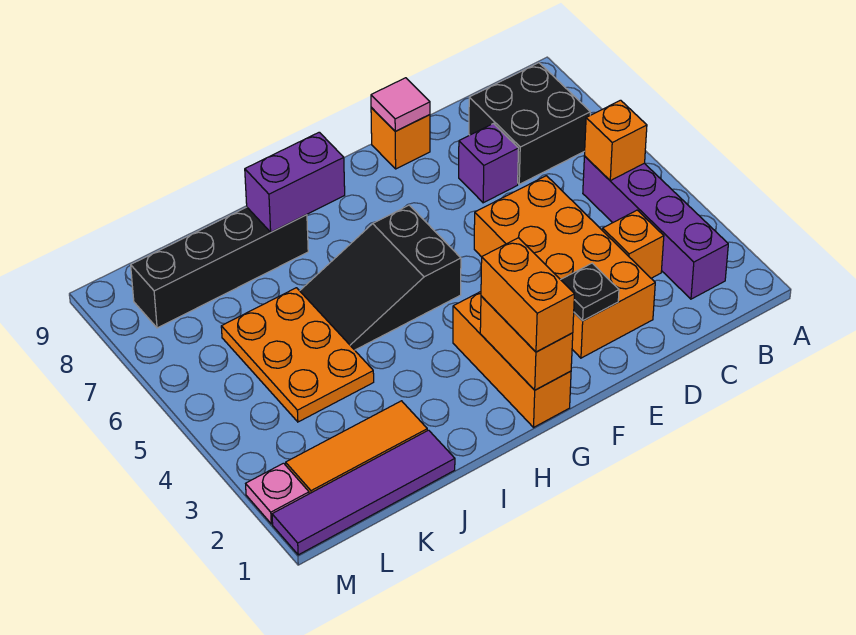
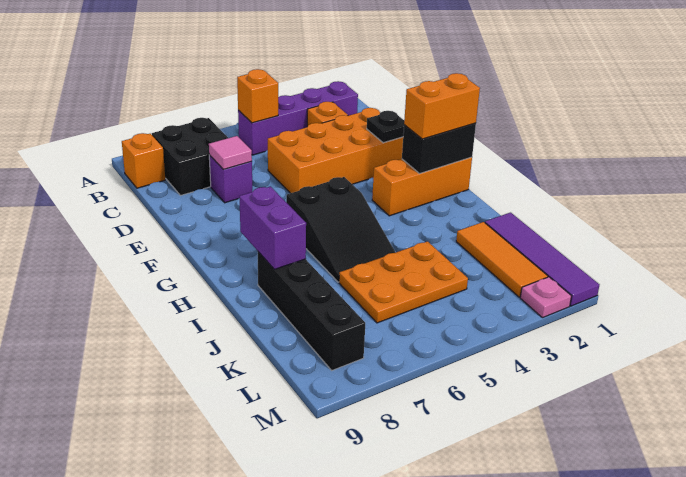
orange brick E9 level 1 -> orange brick B9 level 1
pink tile E9 level 2 -> pink tile D7 level 2
orange brick G1:G2 level 2 -> black brick G1:G2 level 2

